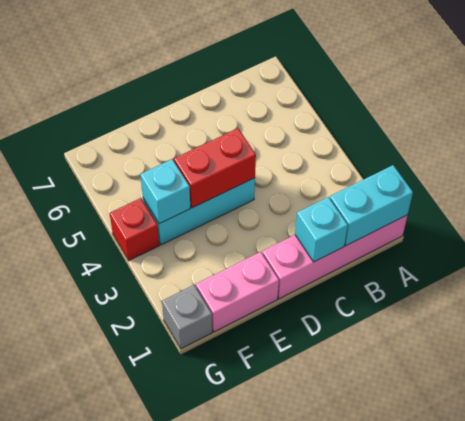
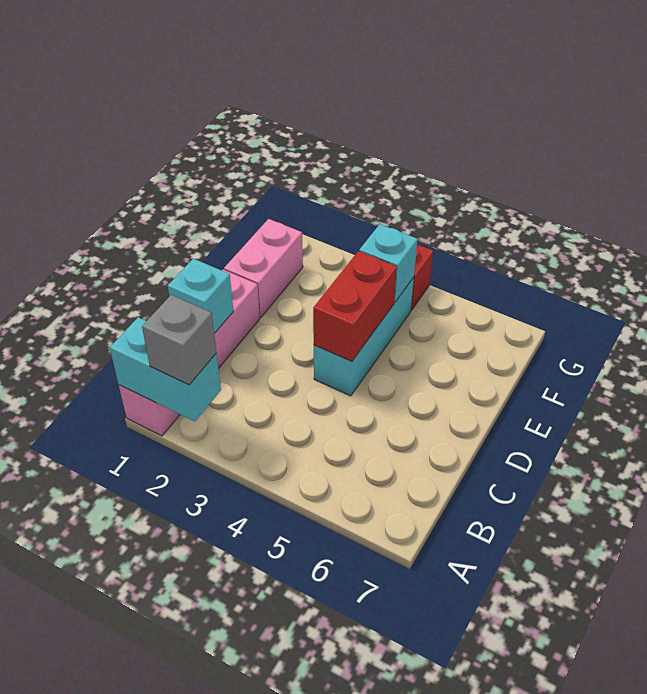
cyan brick A1:B1 level 2 -> cyan brick A1:A2 level 2
grey brick G1 level 1 -> grey brick A2 level 3

